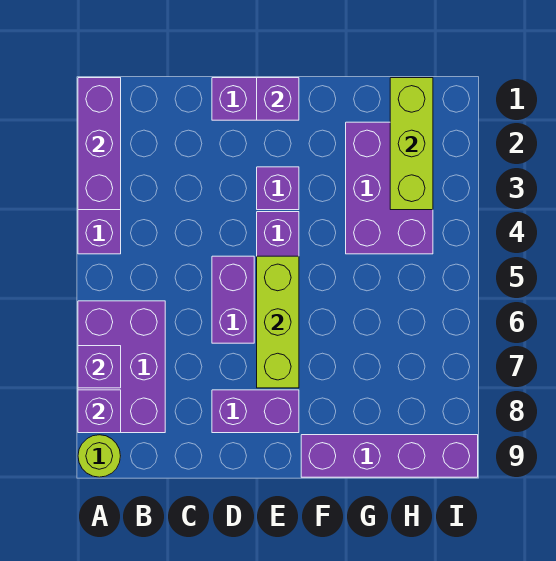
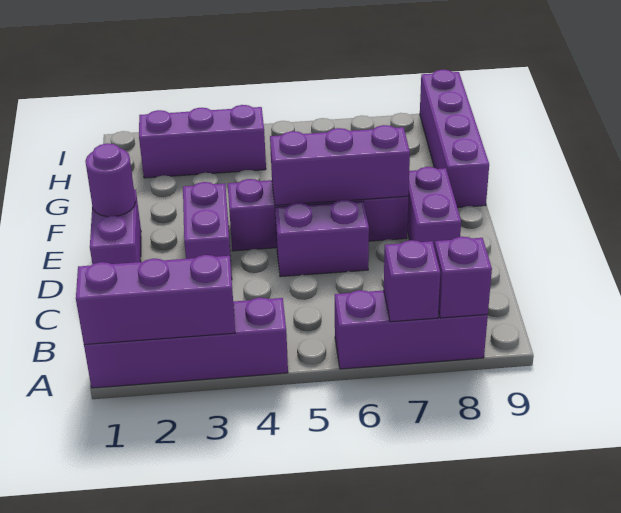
purple brick A6:B8 level 1 -> purple brick A6:A8 level 1
lime round brick A9 level 1 -> none
purple brick E1 level 2 -> purple round brick E1 level 2
purple brick E3 level 1 -> purple brick D3:E3 level 1
lime brick E5:E7 level 2 -> purple brick E5:E7 level 2
purple brick G2:H4 level 1 -> purple brick H2:H4 level 1
lime brick H1:H3 level 2 -> none

